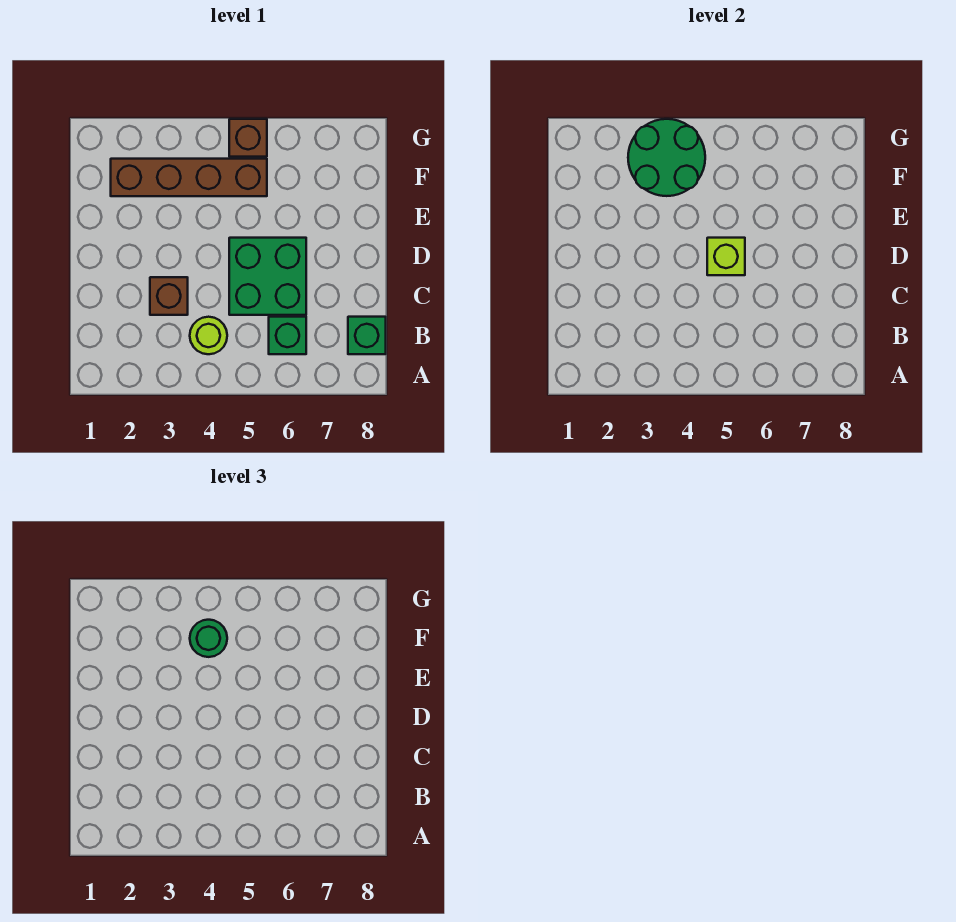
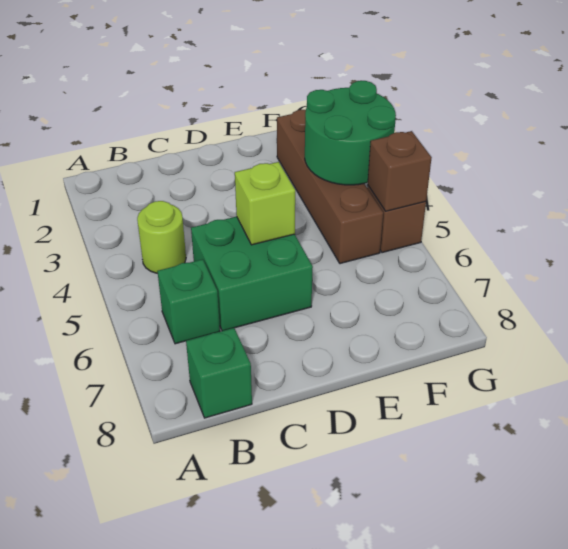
brown brick C3 level 1 -> brown brick G5 level 2
green round brick F4 level 3 -> none

